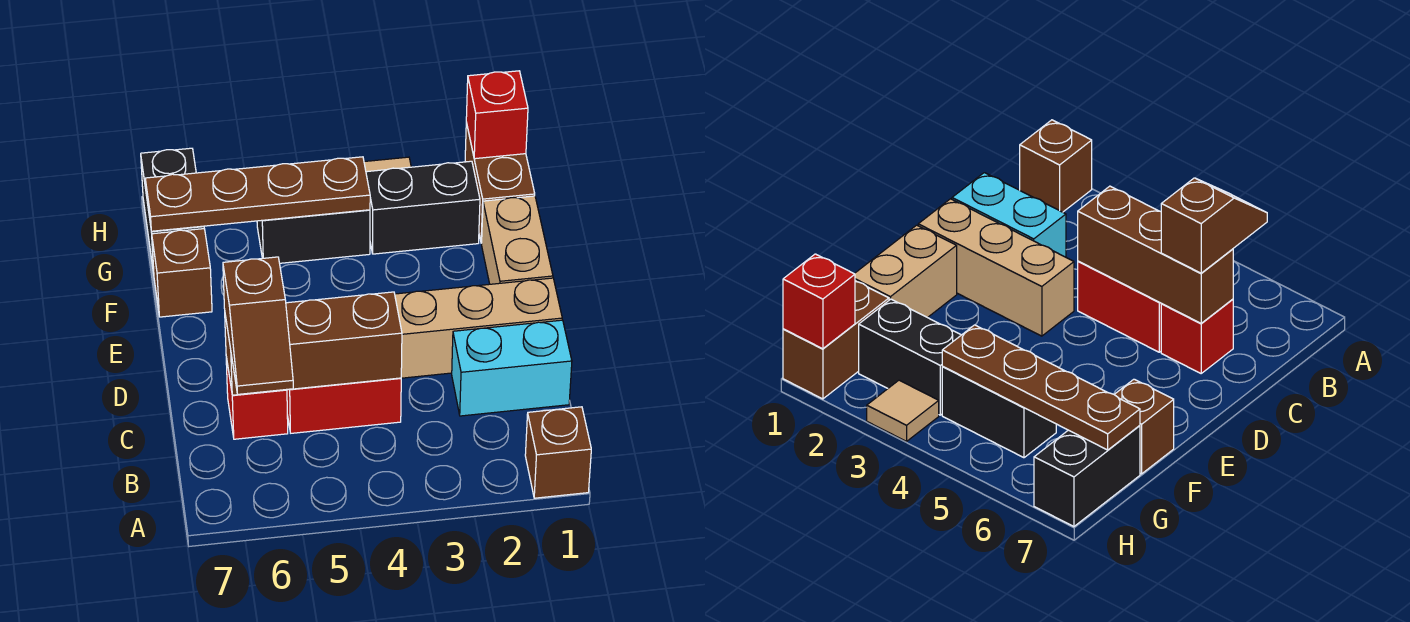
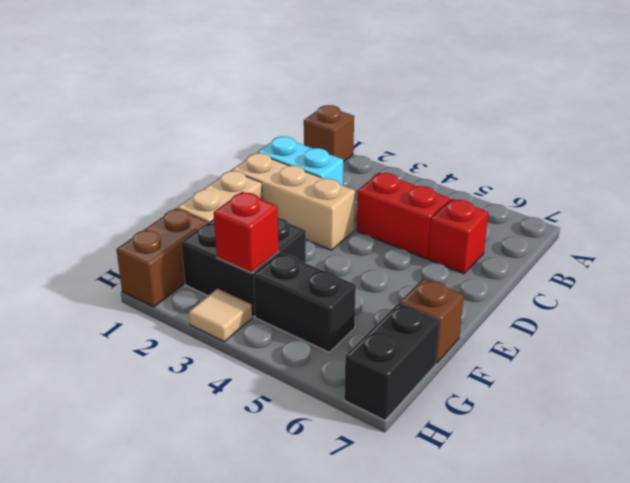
brown slope B6:C6 level 3 top C -> none
brown brick C4:C6 level 2 -> none
black brick G2:G3 level 1 -> black brick F2:G3 level 1
brown plate G4:G7 level 2 -> none
red brick H1 level 2 -> red brick G3 level 2

